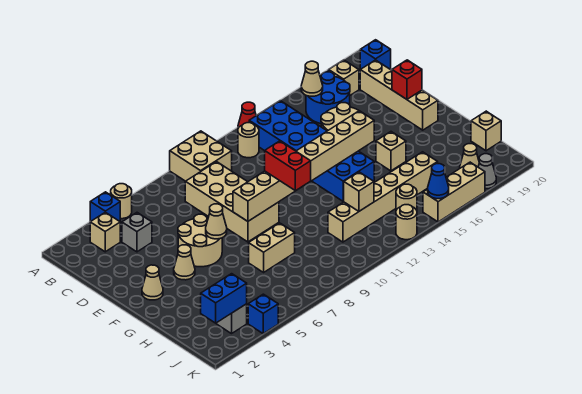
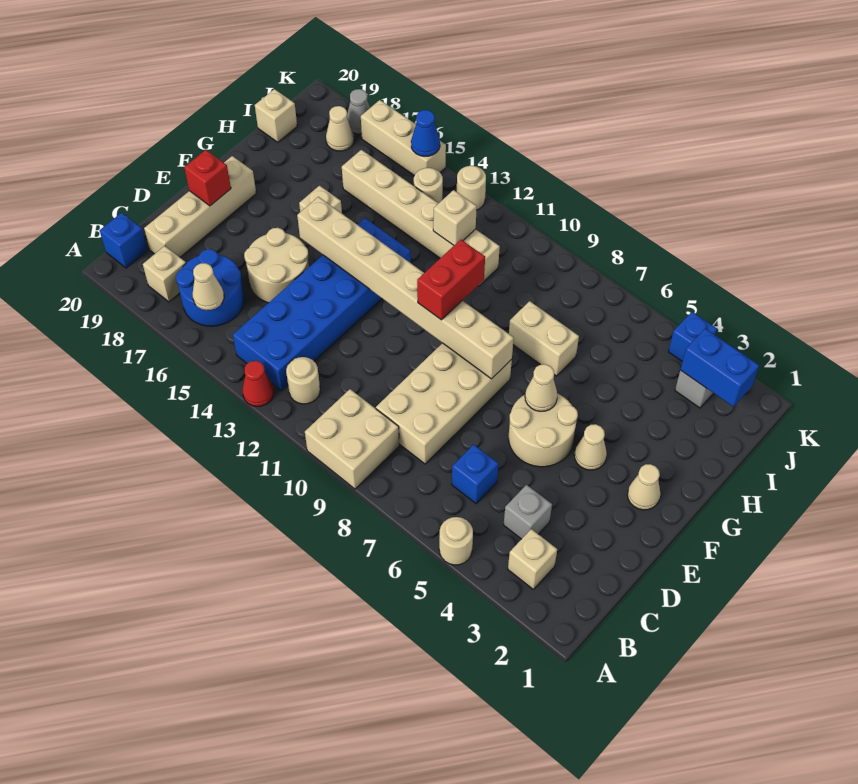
blue brick A4 level 1 -> blue brick C6 level 1

